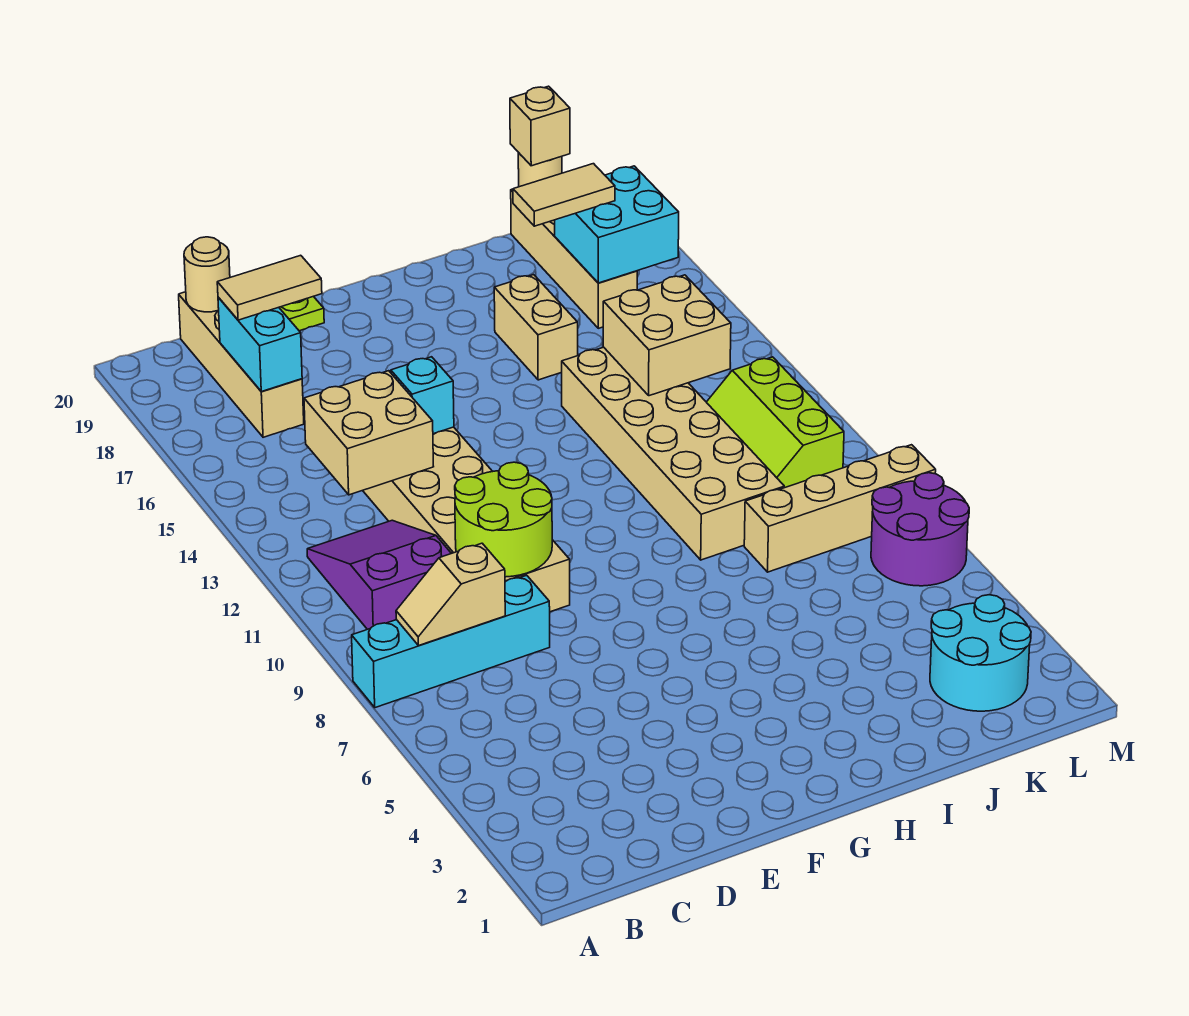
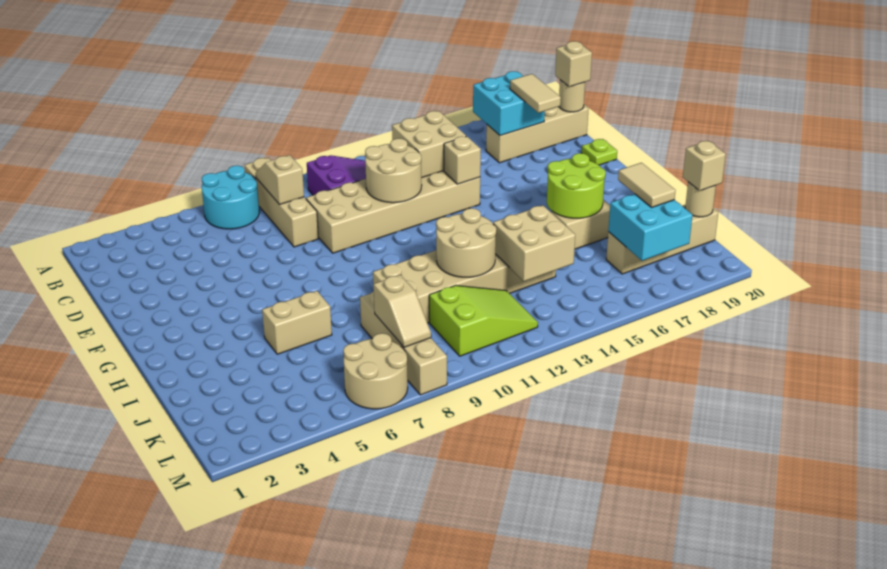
cyan brick A8:D8 level 1 -> tan brick A8:D8 level 1
cyan brick C17:C18 level 2 -> cyan brick B17:C18 level 2
none -> tan brick C20 level 3
lime round brick D9:E10 level 2 -> lime round brick H16:I17 level 2
none -> tan round brick D11:E12 level 2
cyan brick E14 level 2 -> tan brick E14 level 2
none -> tan brick I5:I6 level 1
none -> tan round brick I11:J12 level 2
cyan round brick K2:L3 level 1 -> cyan round brick A6:B7 level 1
none -> tan slope K8:L8 level 2 top K
lime slope K10:L12 level 1 top L -> lime slope K10:L12 level 1 top 10
purple round brick L6:M7 level 1 -> tan round brick L6:M7 level 1

